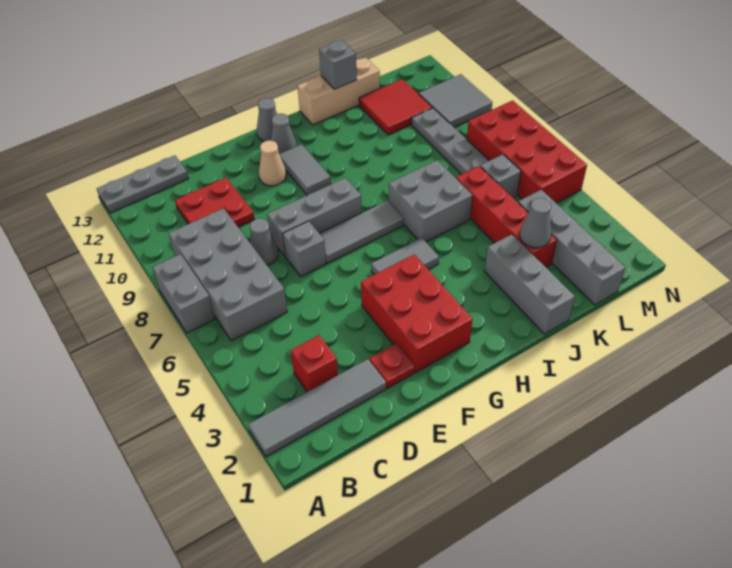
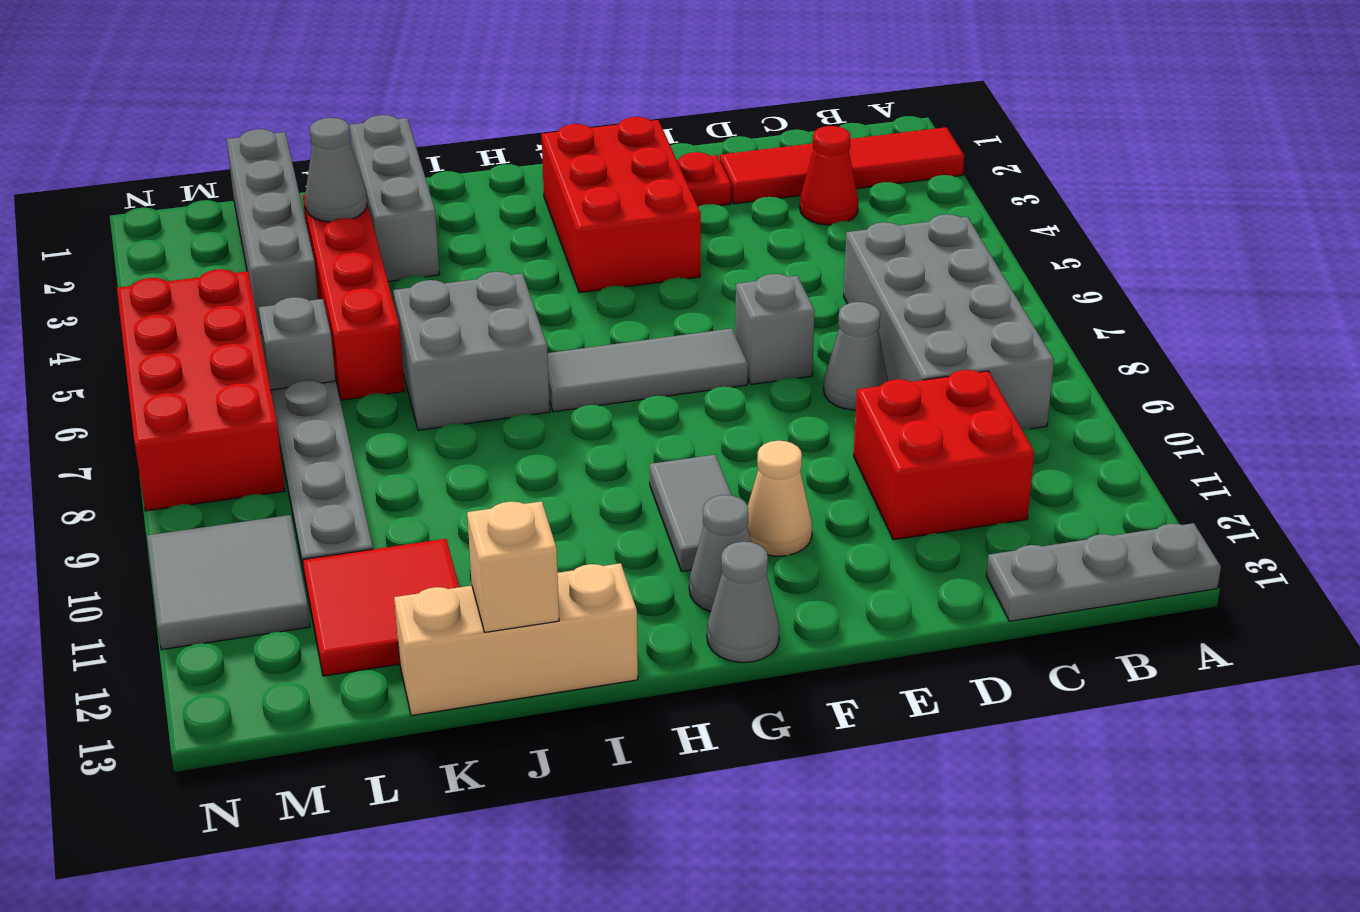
grey tile A2:D2 level 1 -> red tile A2:D2 level 1
grey brick A7:A8 level 1 -> none
red brick C3 level 1 -> red cone C3 level 1
red plate C10:D11 level 1 -> red brick C10:D11 level 1
grey brick E8:G8 level 1 -> none
grey tile G5:H5 level 1 -> none
grey brick J13 level 2 -> tan brick J13 level 2

